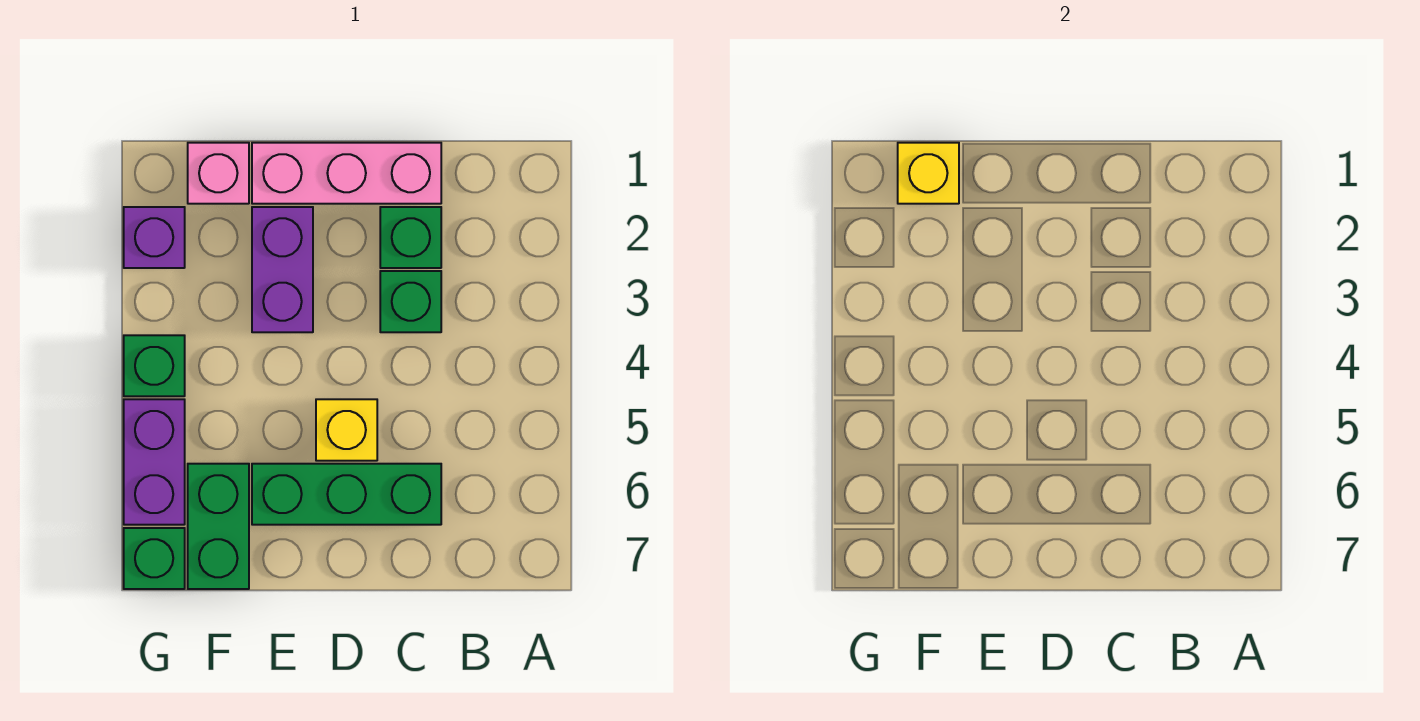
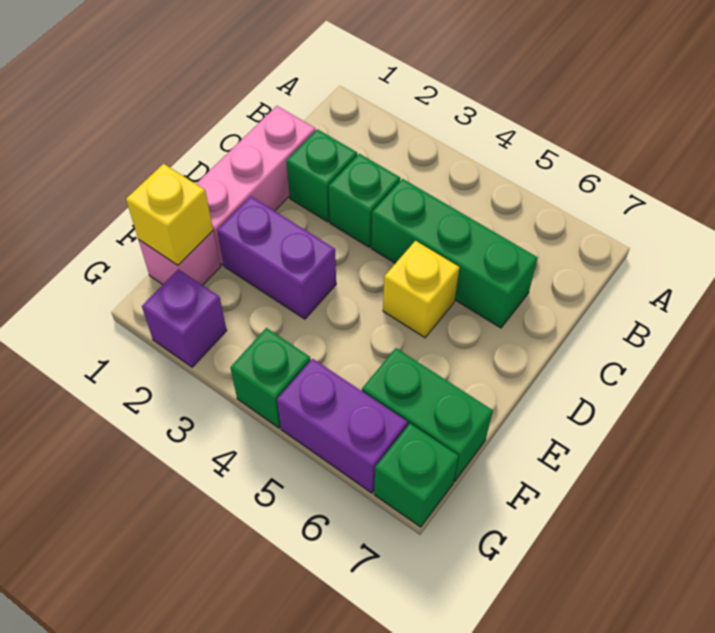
green brick C6:E6 level 1 -> green brick C4:C6 level 1

